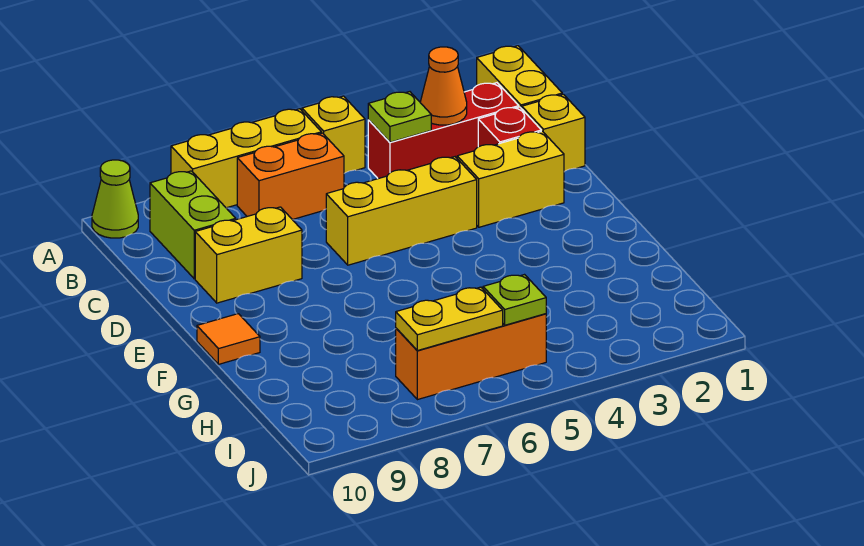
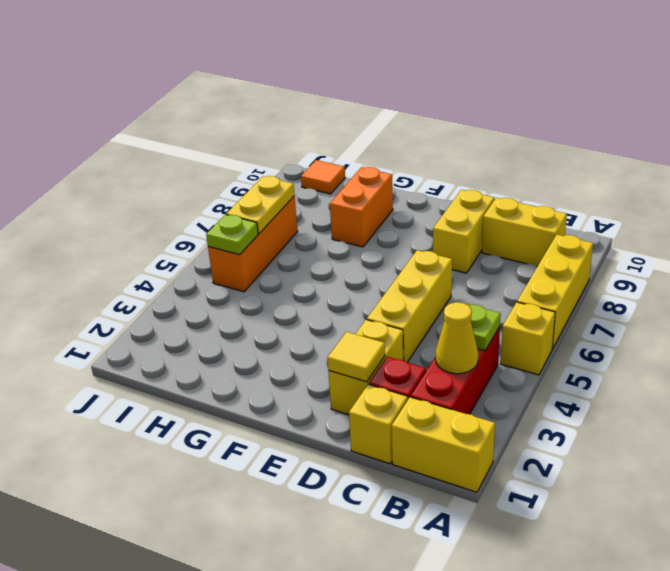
lime cone A10 level 1 -> none
orange cone B3 level 2 -> yellow cone B3 level 2
orange brick B6:B7 level 1 -> orange brick G8:G9 level 1
lime brick B9:C9 level 1 -> yellow brick B9:C9 level 1
none -> yellow tile D2 level 2
orange tile F10 level 1 -> orange tile I10 level 1

